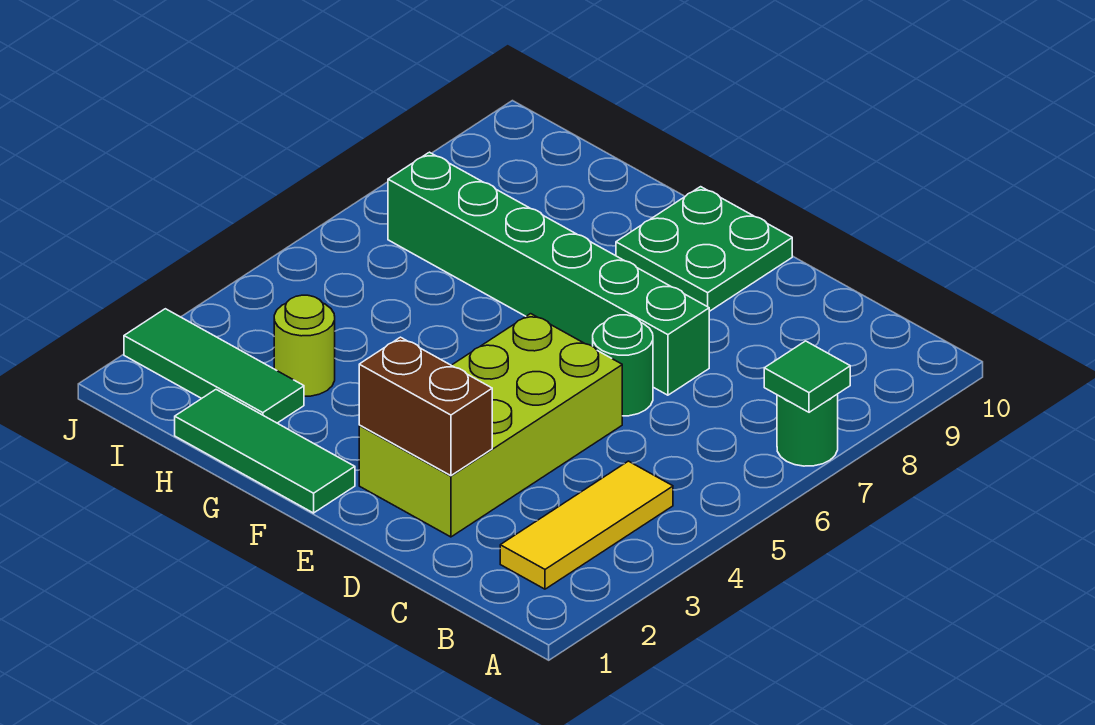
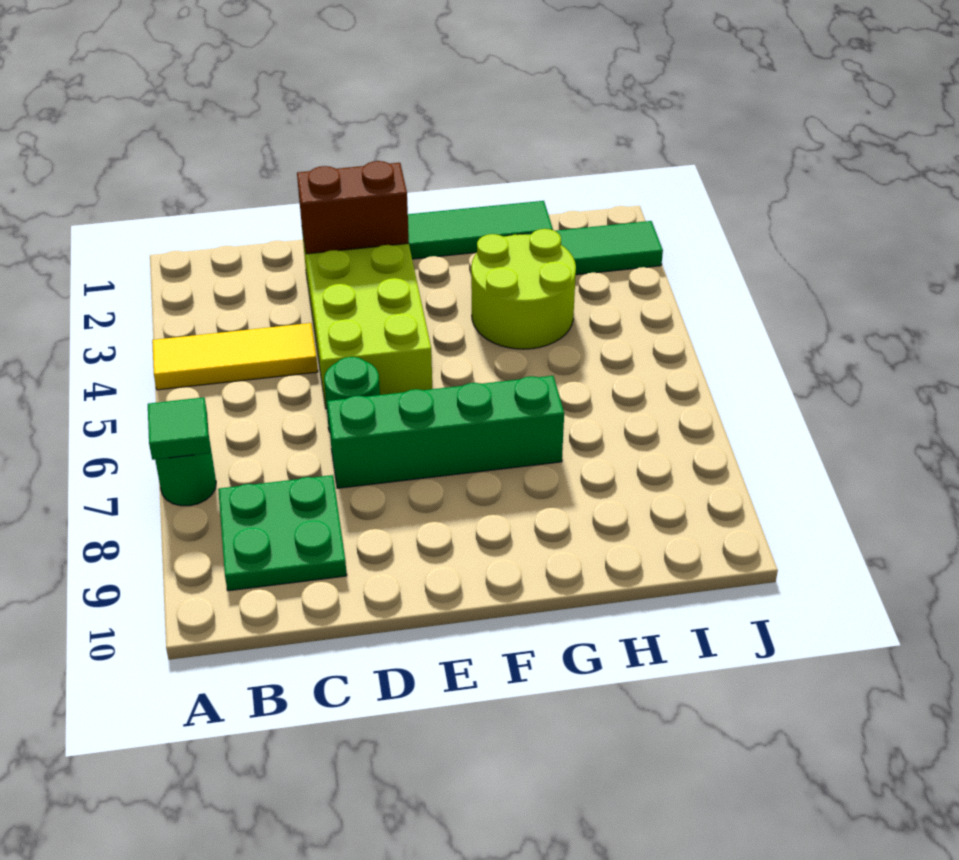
yellow tile B2:B4 level 1 -> yellow tile A4:C4 level 1
green brick D7:I7 level 1 -> green brick D7:G7 level 1
green plate E9:F10 level 1 -> green plate B8:C9 level 1
lime round brick H3 level 1 -> lime round brick G3:H4 level 1

